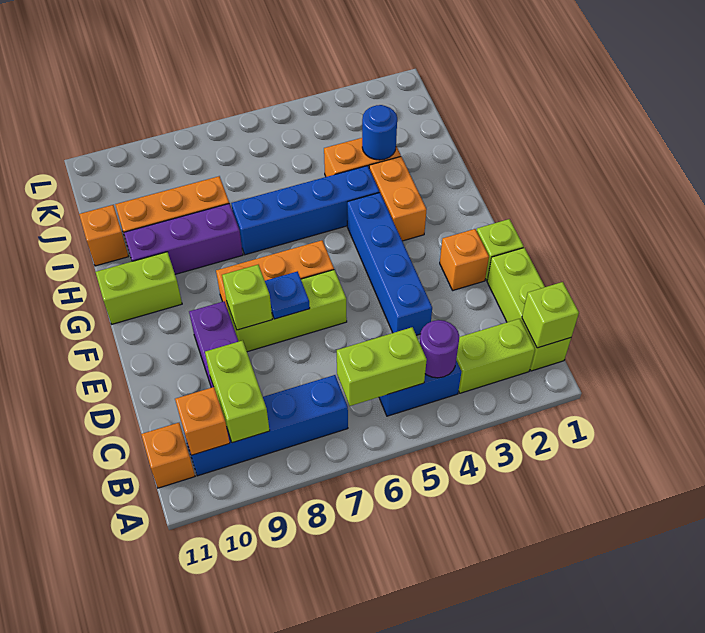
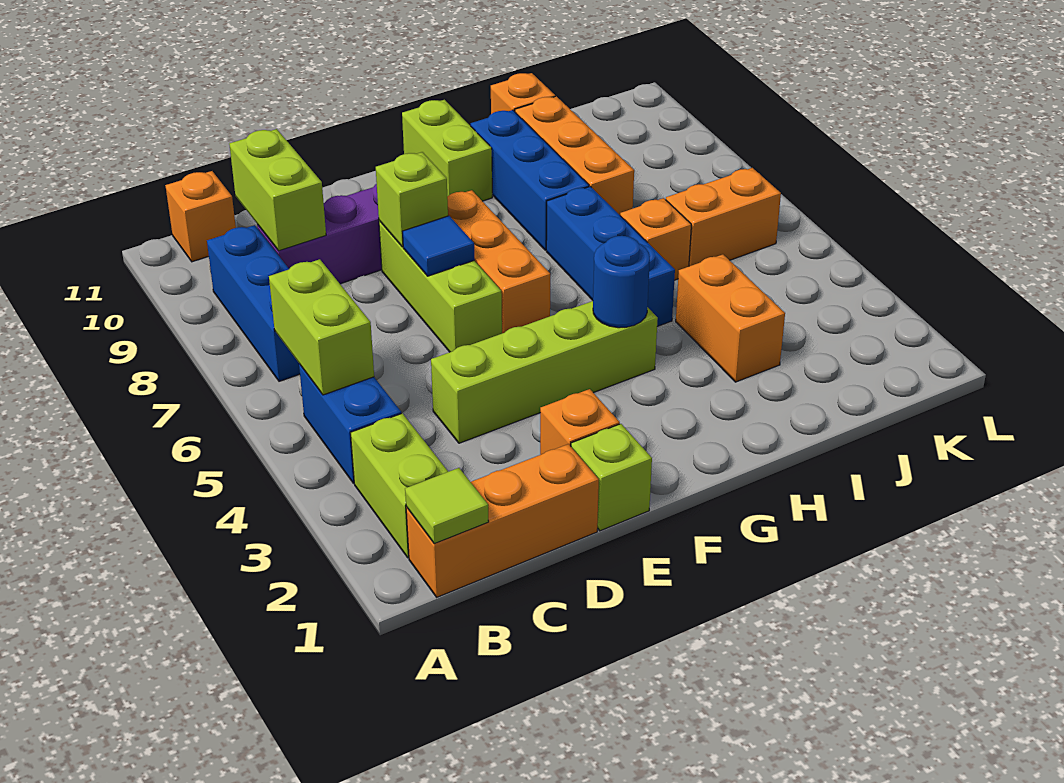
lime brick B1:D1 level 1 -> orange brick B1:D1 level 1
lime brick B1 level 2 -> lime tile B1 level 2
purple round brick B4 level 2 -> none
blue brick B7:B10 level 1 -> blue brick B7:B9 level 1
lime brick B9:C9 level 2 -> lime brick C9:C10 level 2
orange brick B10 level 2 -> orange brick I6 level 1
blue brick D4:G4 level 1 -> lime brick D4:G4 level 1
blue plate E7 level 2 -> blue tile E7 level 2
orange brick G3:H3 level 1 -> orange brick J6:K6 level 1
blue brick H4:H7 level 1 -> blue brick H5:H7 level 1
purple brick H8:H10 level 1 -> blue brick H8:H10 level 1
blue round brick I3 level 2 -> blue round brick G4 level 2

